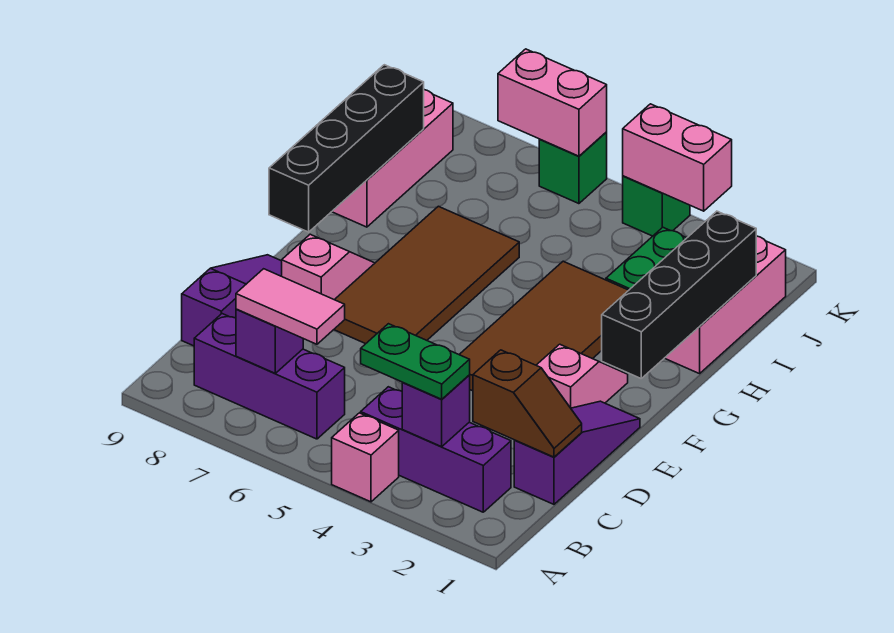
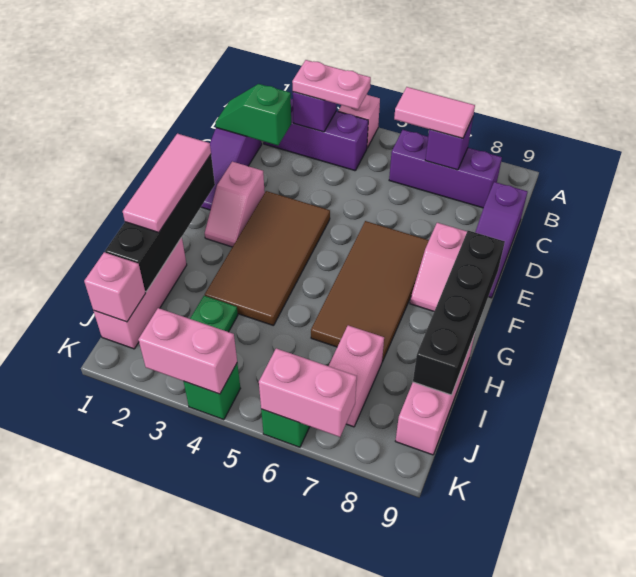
green plate B3:B4 level 3 -> pink plate B3:B4 level 3
brown slope C1:C2 level 2 top 2 -> green slope C1:C2 level 2 top 2
none -> pink tile F1:H1 level 3
none -> pink brick I7:J7 level 1
none -> pink brick J1 level 2

